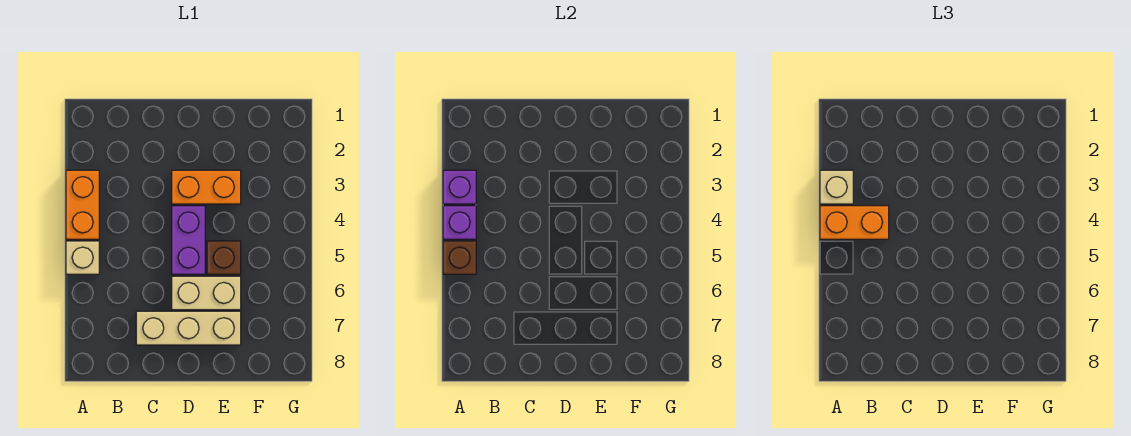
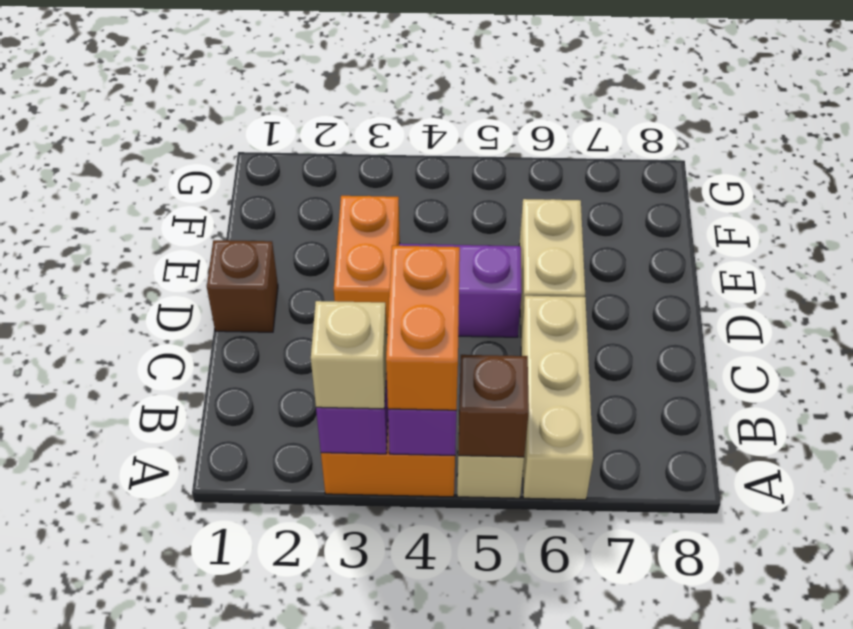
tan brick C7:E7 level 1 -> tan brick A6:C6 level 1
brown brick E5 level 1 -> brown brick D1 level 1

